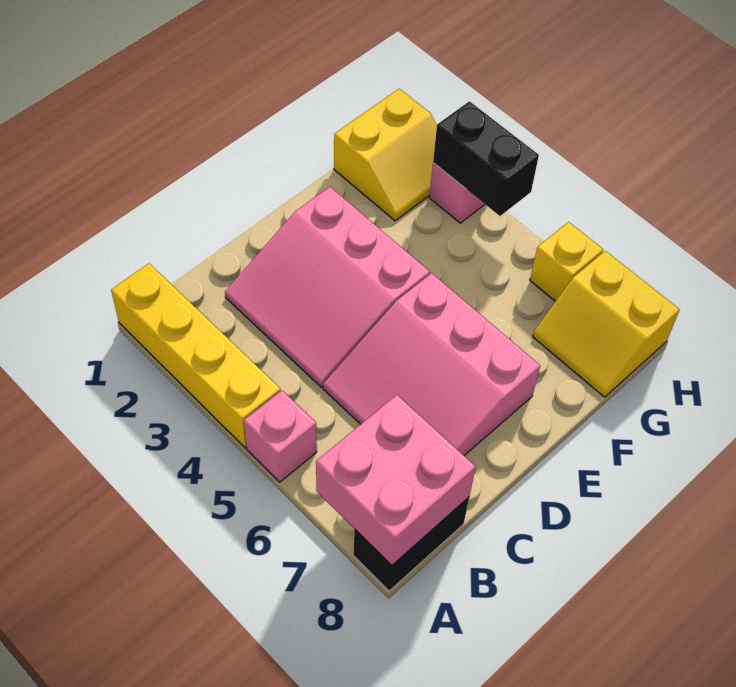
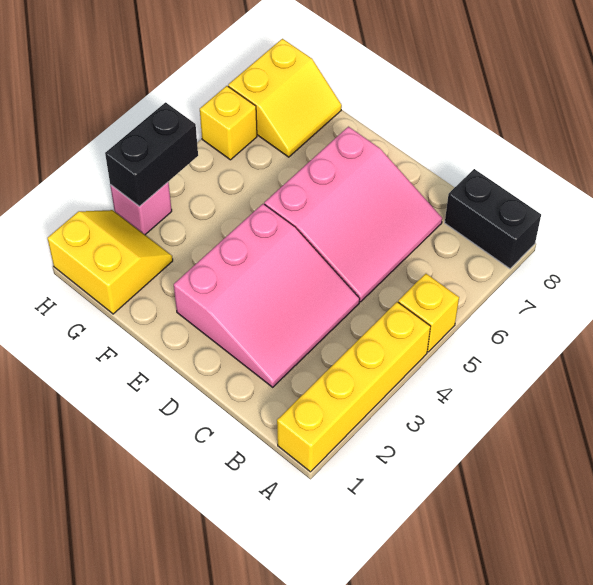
pink brick A5 level 1 -> yellow brick A5 level 1
pink brick A7:B8 level 2 -> none

